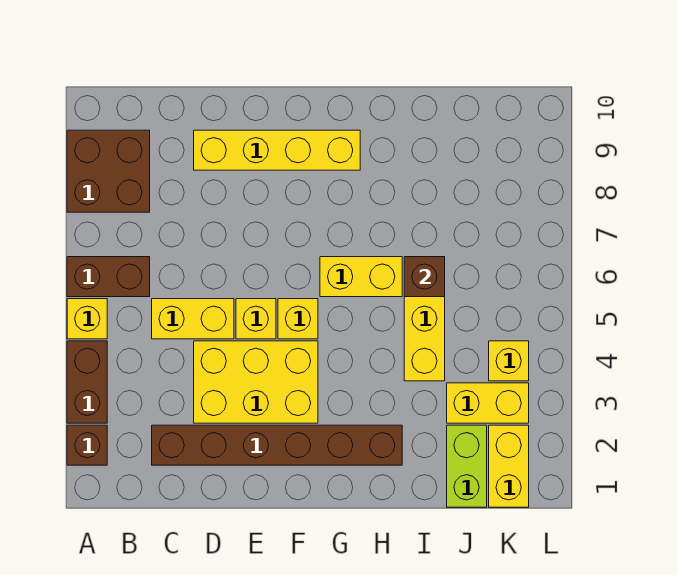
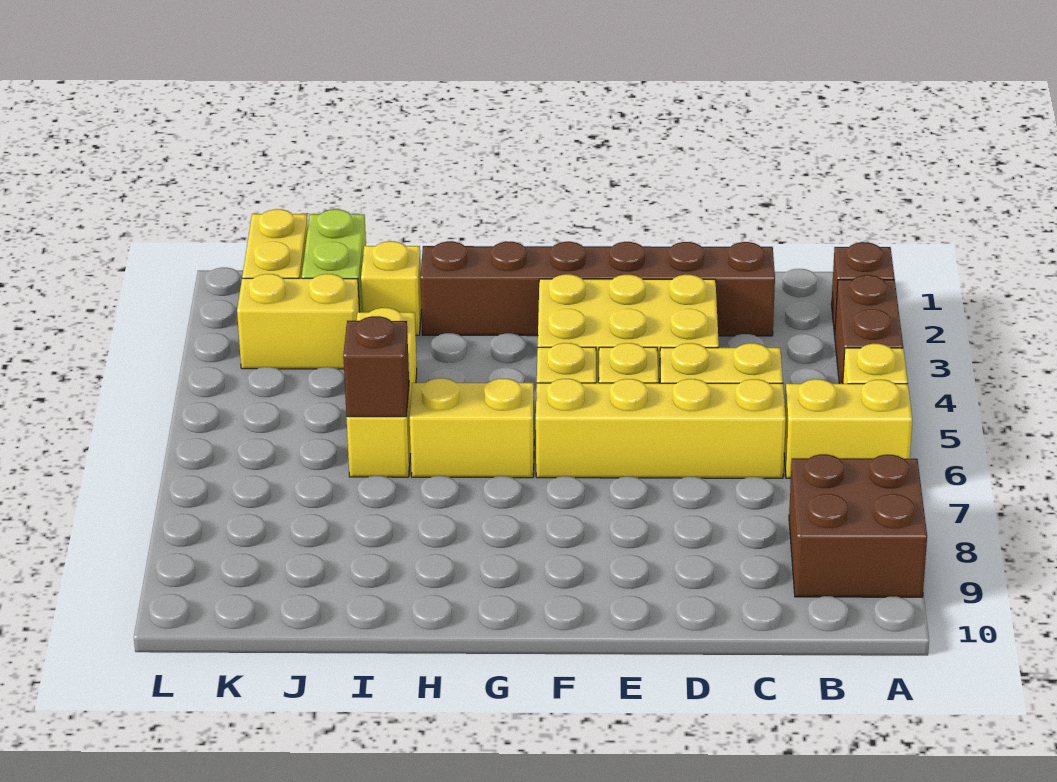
brown brick A6:B6 level 1 -> yellow brick A6:B6 level 1
yellow brick D9:G9 level 1 -> yellow brick C6:F6 level 1
yellow brick K4 level 1 -> yellow brick I2 level 1

